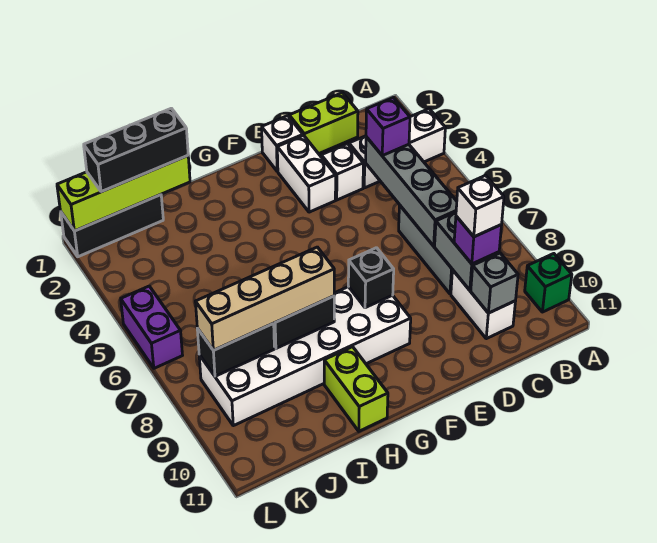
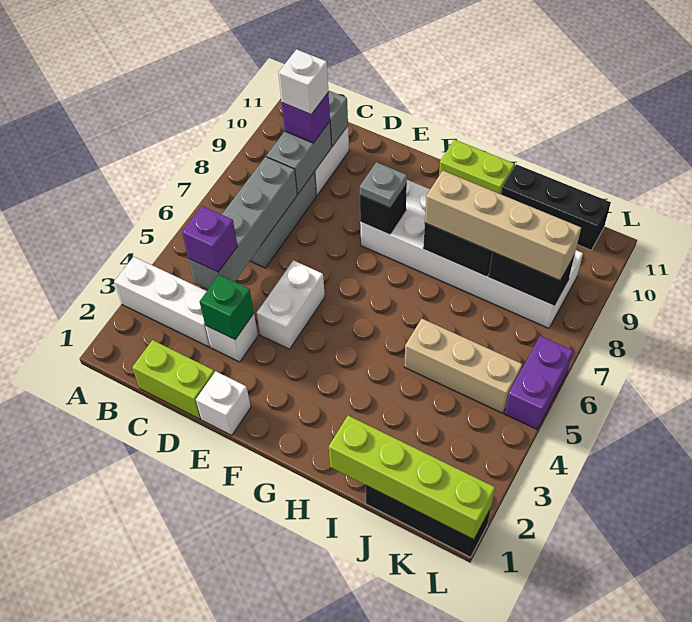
green brick A10 level 1 -> green brick D3 level 2
white brick E2:E3 level 1 -> white brick E4:E5 level 1
none -> grey plate F8 level 3
lime brick H10:H11 level 1 -> lime brick G11:H11 level 1
black brick I1:K1 level 3 -> black brick I11:K11 level 1
none -> tan brick I5:K5 level 1

